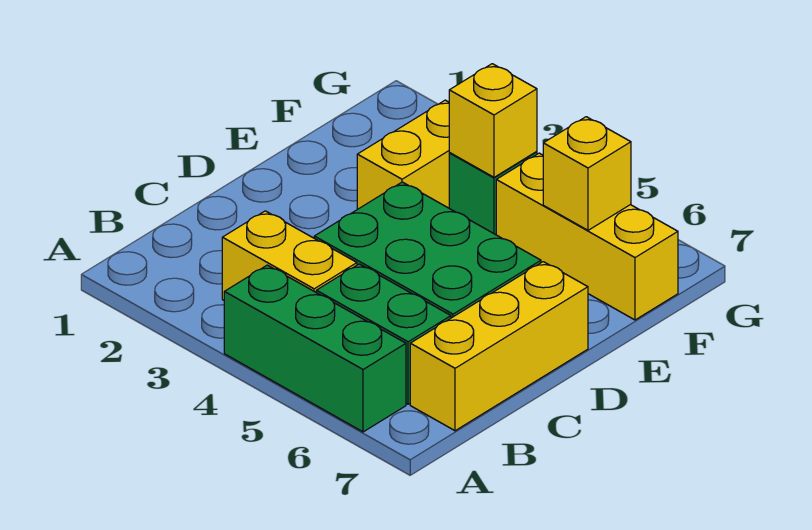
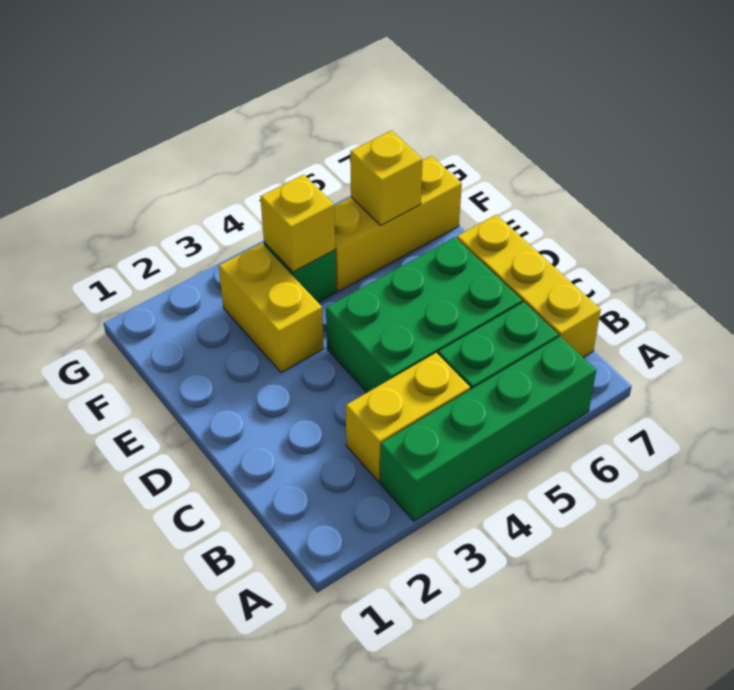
green brick A4:A6 level 1 -> green brick A3:A6 level 1

